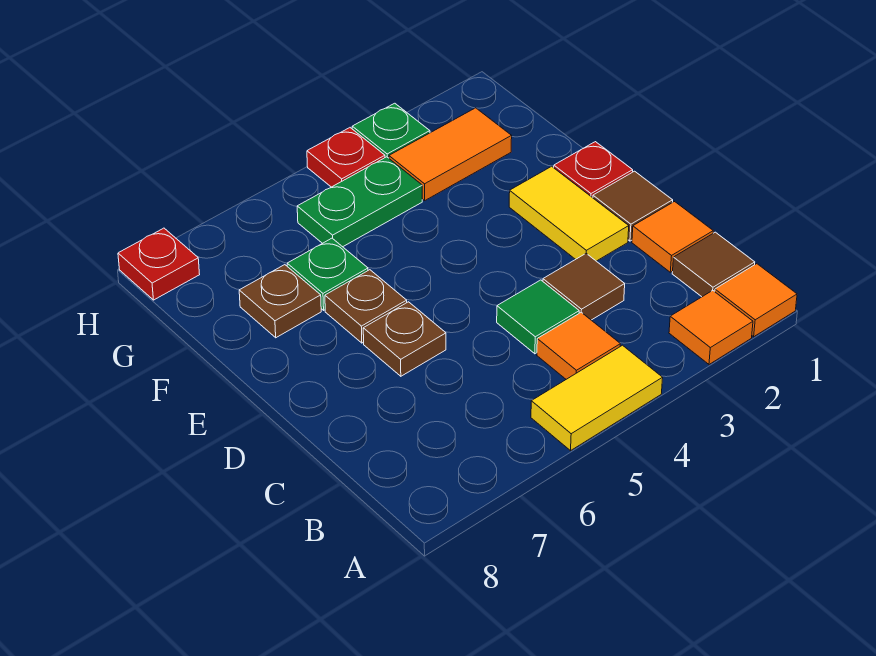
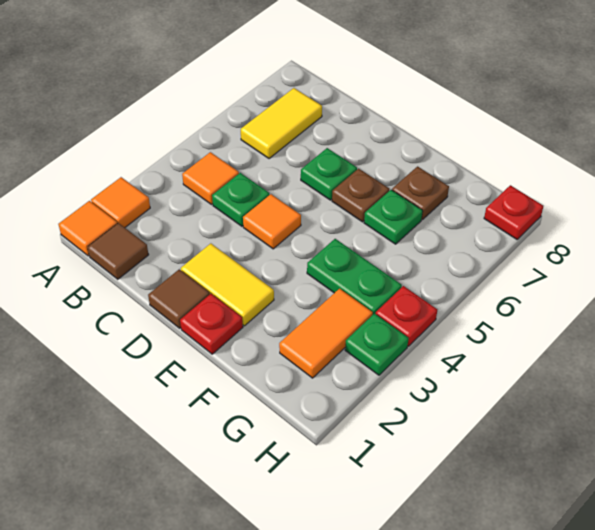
yellow tile A4:A5 level 1 -> yellow tile B6:B7 level 1
orange tile C1 level 1 -> orange tile D4 level 1
brown tile C3 level 1 -> none
green tile C4 level 1 -> green plate C4 level 1
brown plate D6 level 1 -> green plate D6 level 1
green plate G4:G5 level 1 -> green plate F4:G4 level 1

